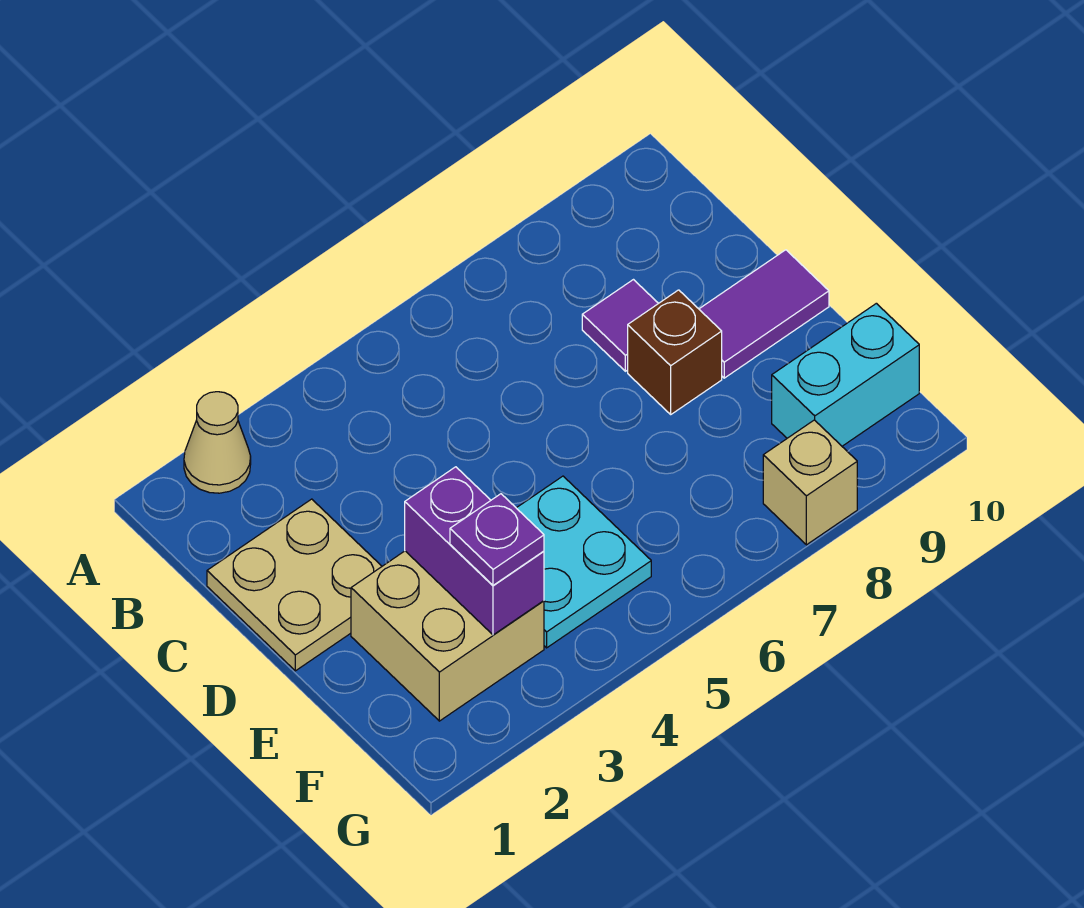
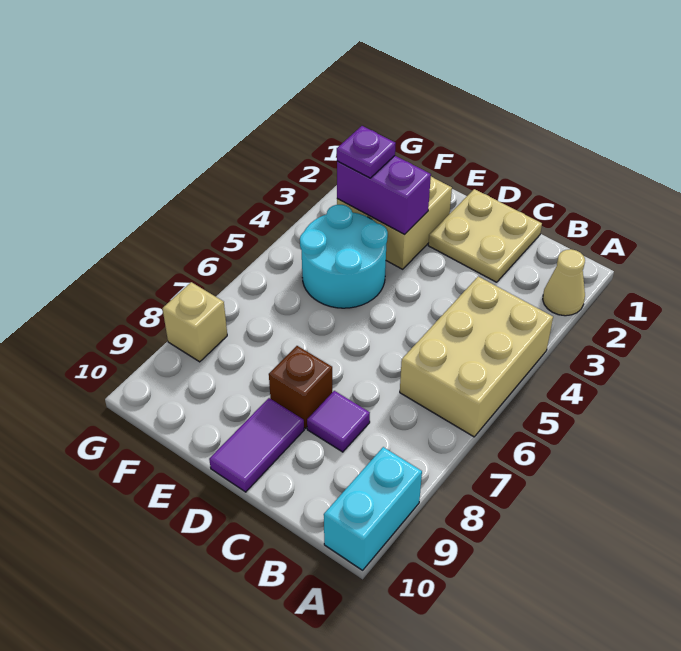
none -> tan brick A4:B6 level 1
cyan plate E4:F5 level 1 -> cyan round brick E4:F5 level 1
cyan brick F9:F10 level 1 -> cyan brick A9:A10 level 1

